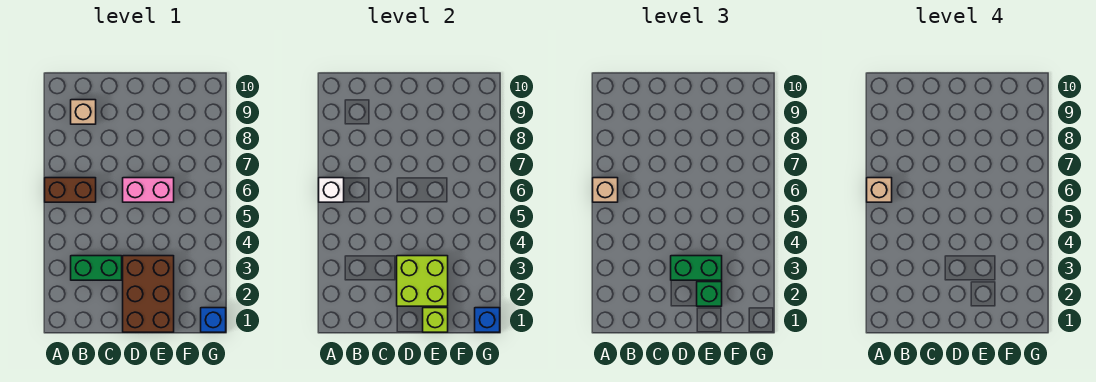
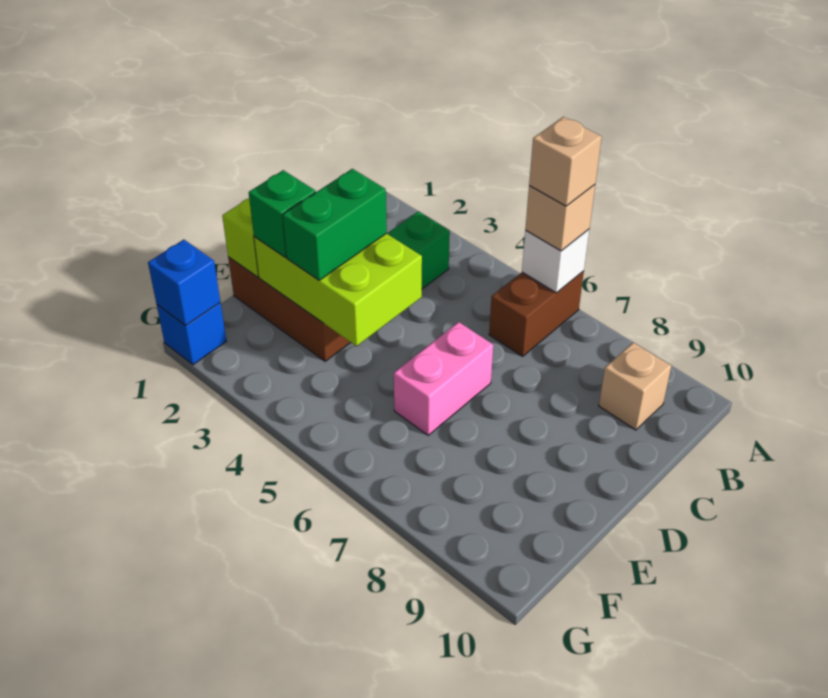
lime brick D2:E3 level 2 -> lime brick D2:E4 level 2

